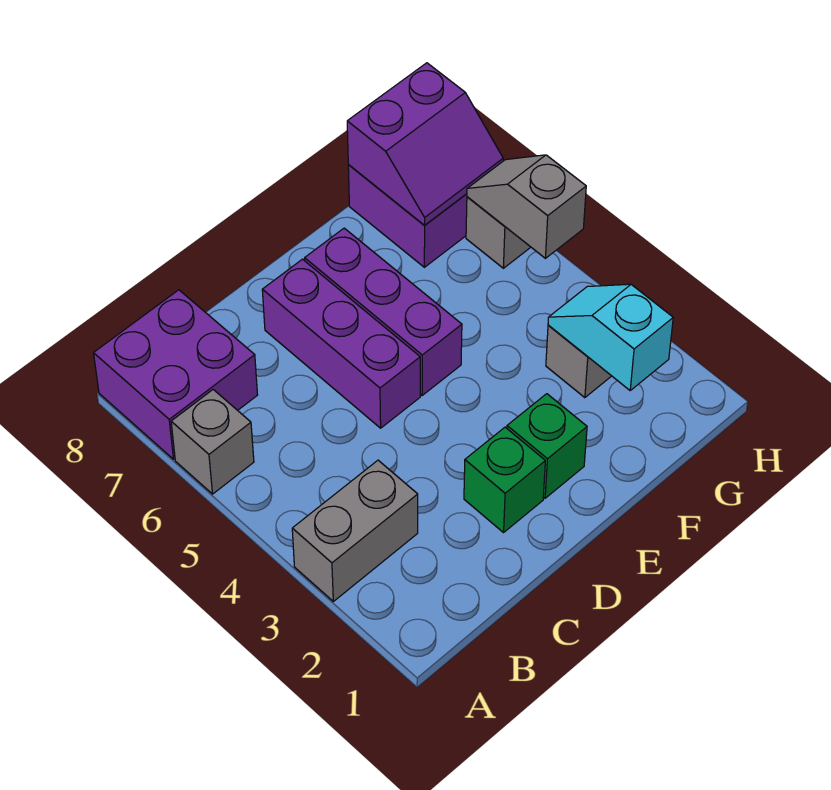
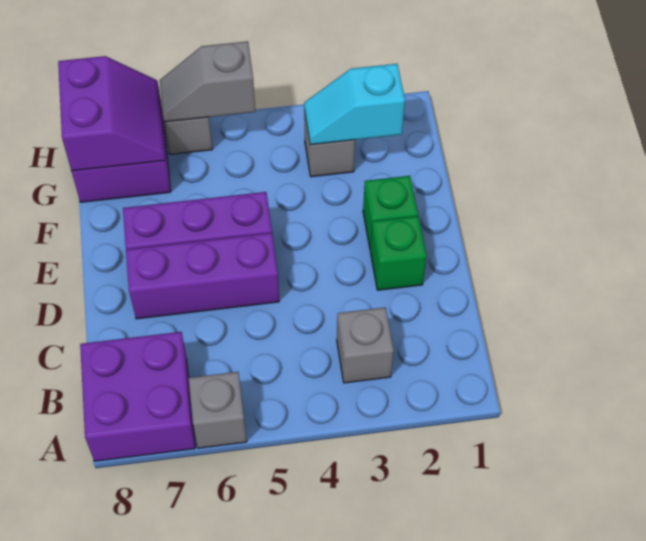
grey brick A3:B3 level 1 -> grey brick B3 level 1

